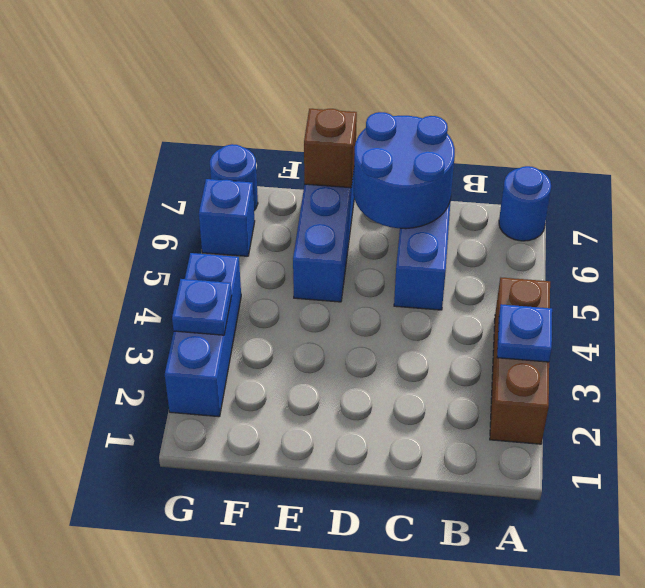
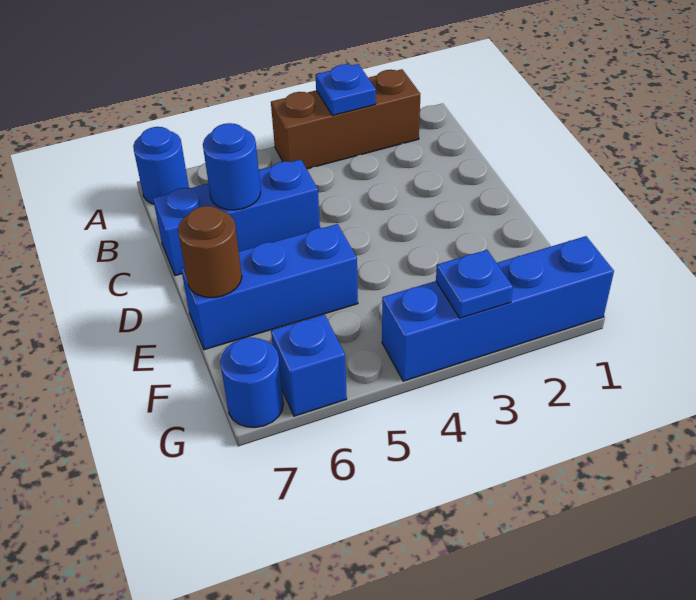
blue round brick C6:D7 level 2 -> blue round brick C6 level 2
brown brick E7 level 2 -> brown round brick E7 level 2
blue brick G2:G4 level 1 -> blue brick G1:G4 level 1

